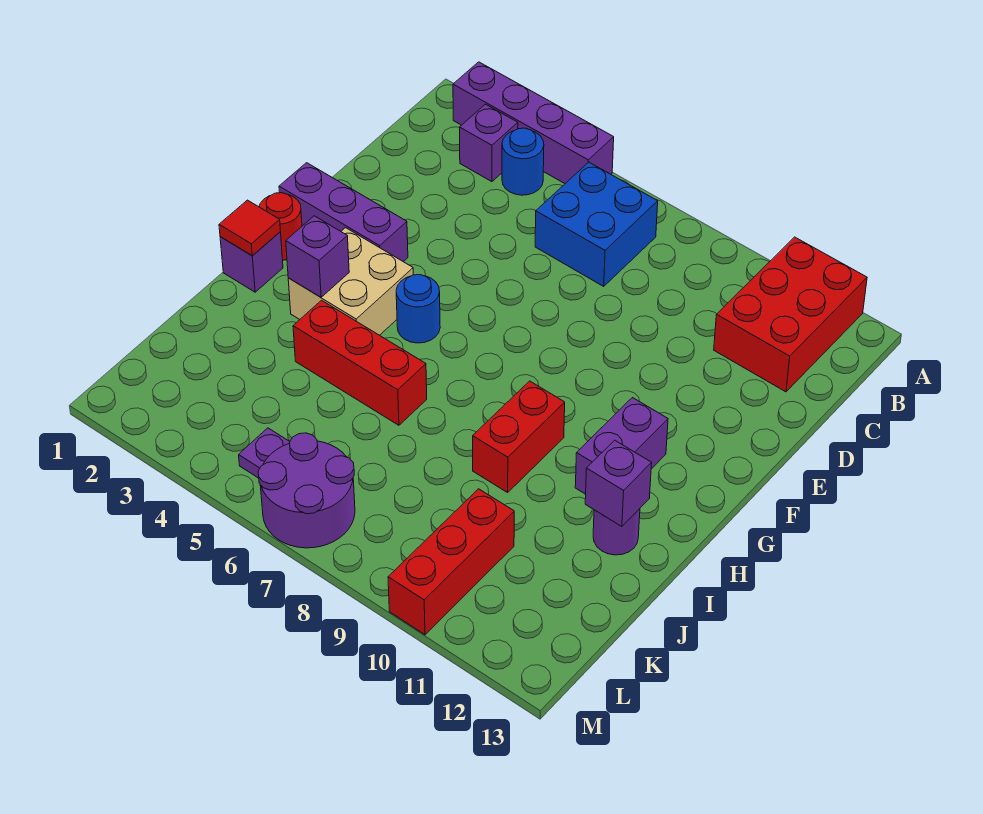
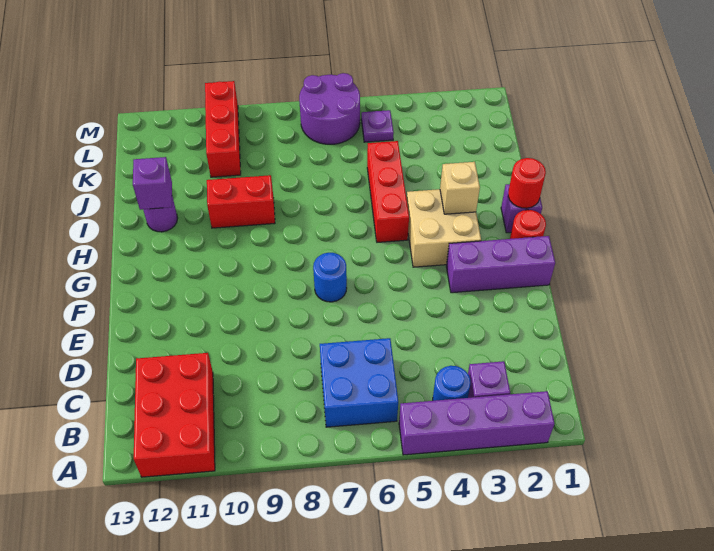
blue round brick G5 level 1 -> blue round brick F7 level 1
purple brick G11:H11 level 1 -> none
red tile H1 level 2 -> red round brick H1 level 2
purple brick H3 level 2 -> tan brick H3 level 2
red brick H9:I9 level 1 -> red brick I9:I10 level 1
red brick I4:I6 level 1 -> red brick H5:J5 level 1

